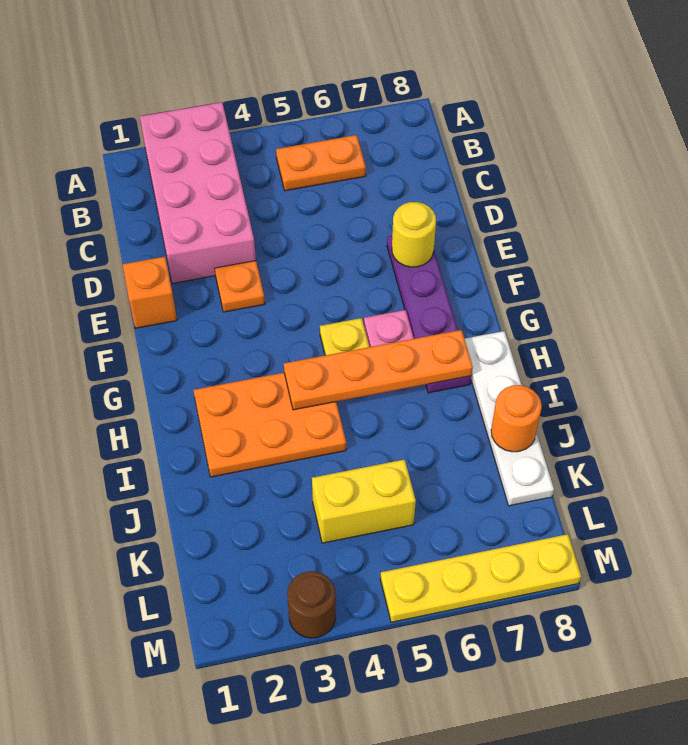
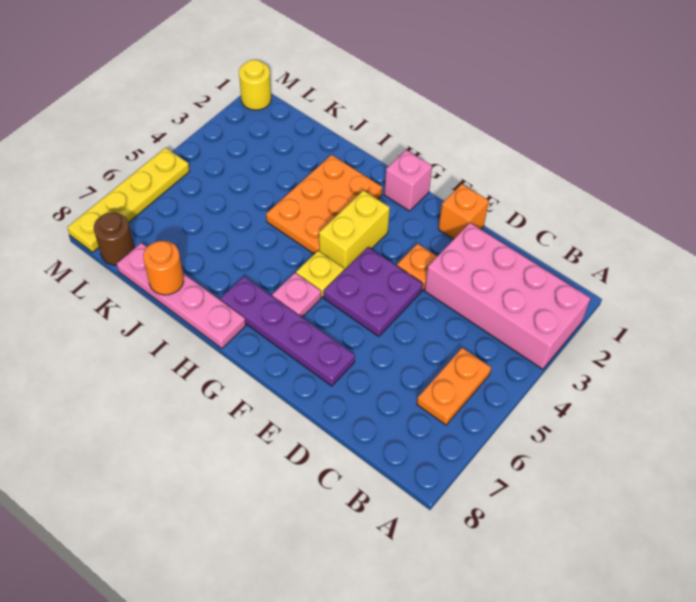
none -> purple plate E4:F5 level 1
yellow round brick E7 level 2 -> yellow round brick M1 level 1
none -> pink brick G1 level 1
orange plate H4:H7 level 2 -> none
white plate H8:K8 level 1 -> pink plate H8:K8 level 1
yellow brick K4:K5 level 1 -> yellow brick G3:G4 level 1
brown round brick M3 level 1 -> brown round brick L8 level 1

